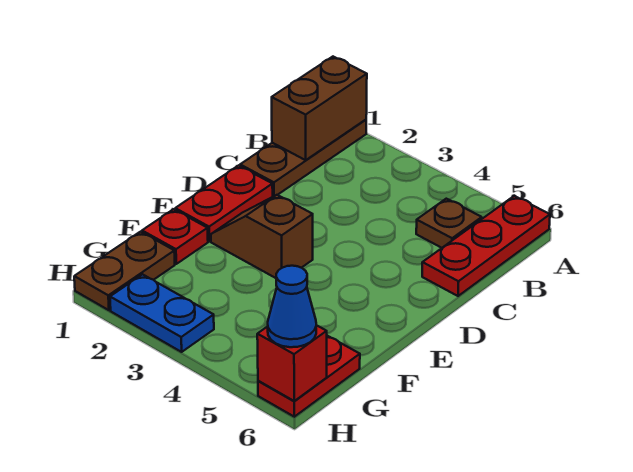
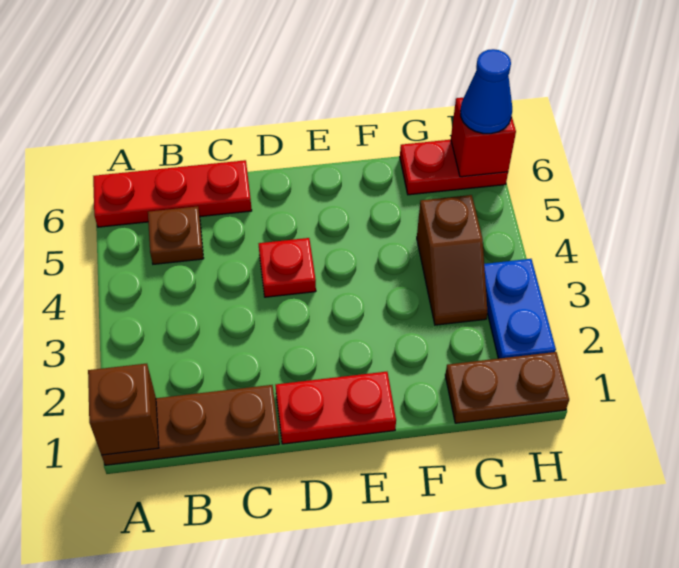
brown brick A1:B1 level 2 -> brown brick A1 level 2
brown slope E2:E3 level 1 top 3 -> brown slope G3:G4 level 1 top 4
red plate F1 level 1 -> red plate D4 level 1

